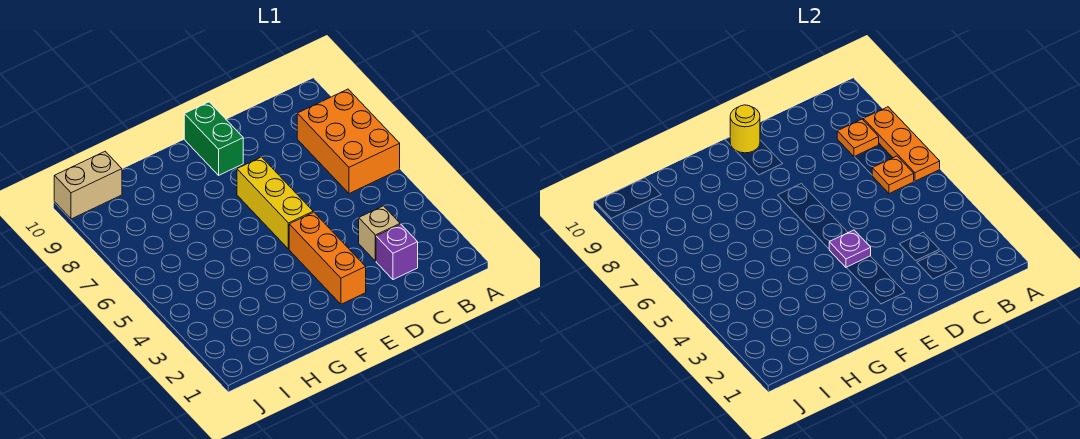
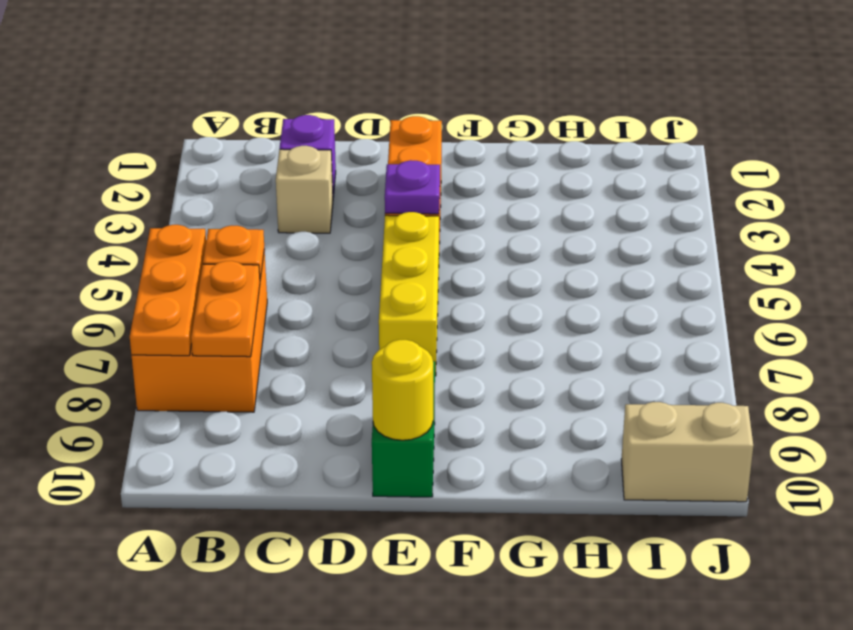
orange plate B8 level 2 -> orange plate B7:B8 level 2

